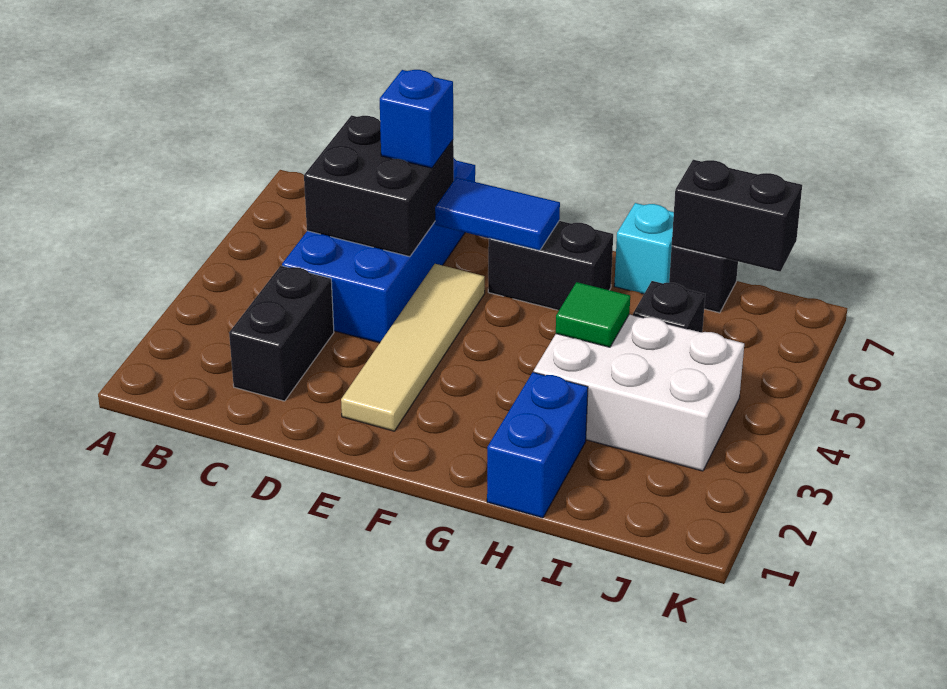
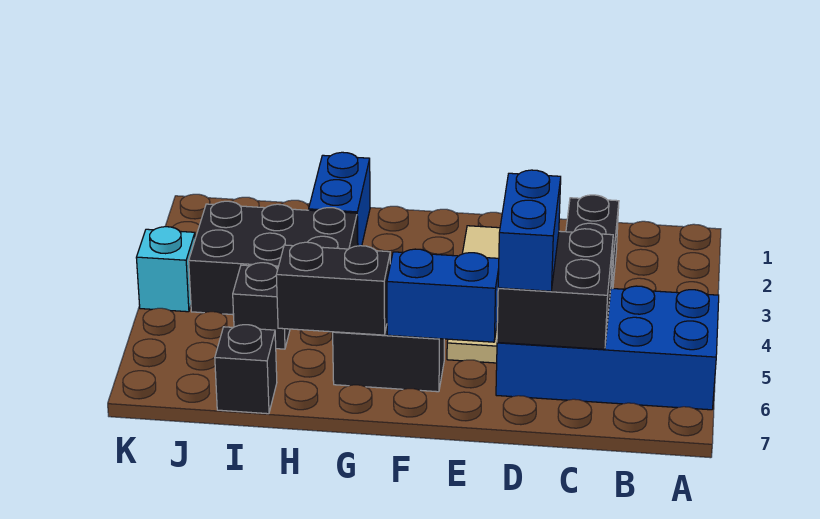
blue brick C4:D7 level 1 -> blue brick A5:D6 level 1
blue brick D6 level 3 -> blue brick D5:D6 level 3
blue tile E6:F6 level 2 -> blue brick E6:F6 level 2
white brick H3:J4 level 1 -> black brick H3:J4 level 1
green tile H4 level 2 -> none
cyan brick H7 level 1 -> cyan brick K4 level 1
black brick I7:J7 level 2 -> black brick G6:H6 level 2

